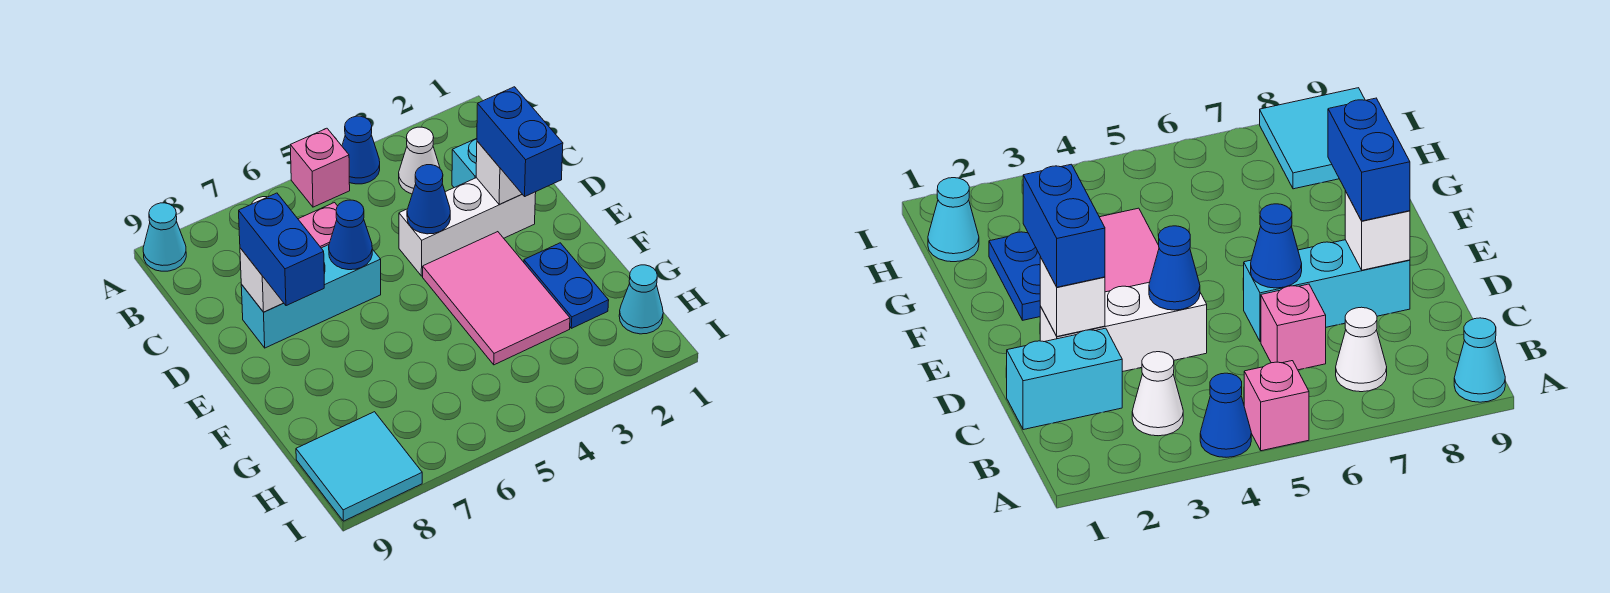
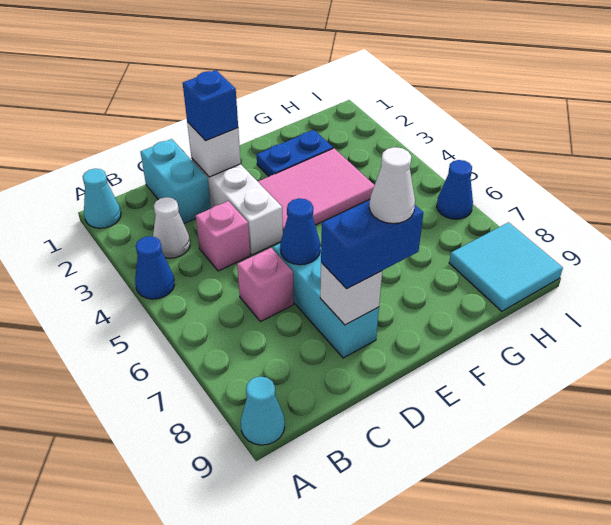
pink brick A5 level 1 -> pink brick C4 level 1
white cone B7 level 1 -> white cone E8 level 4
blue brick D2:E2 level 3 -> blue brick D2 level 3
blue cone D4 level 2 -> blue cone I6 level 1
cyan cone H1 level 1 -> cyan cone A1 level 1

